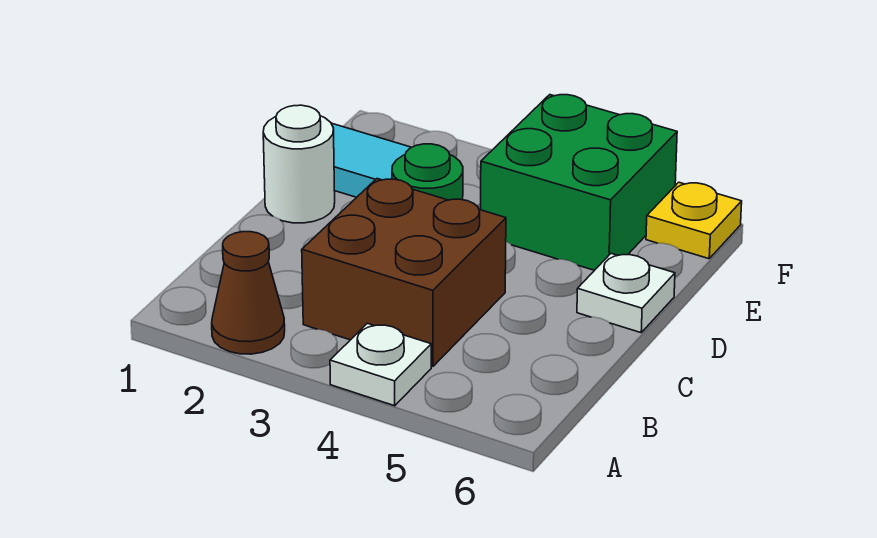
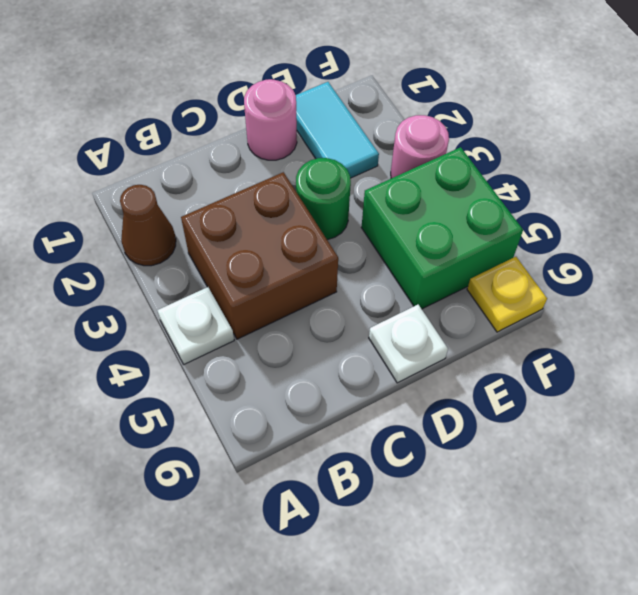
white round brick D1 level 1 -> pink round brick D1 level 1
none -> pink round brick F3 level 1

